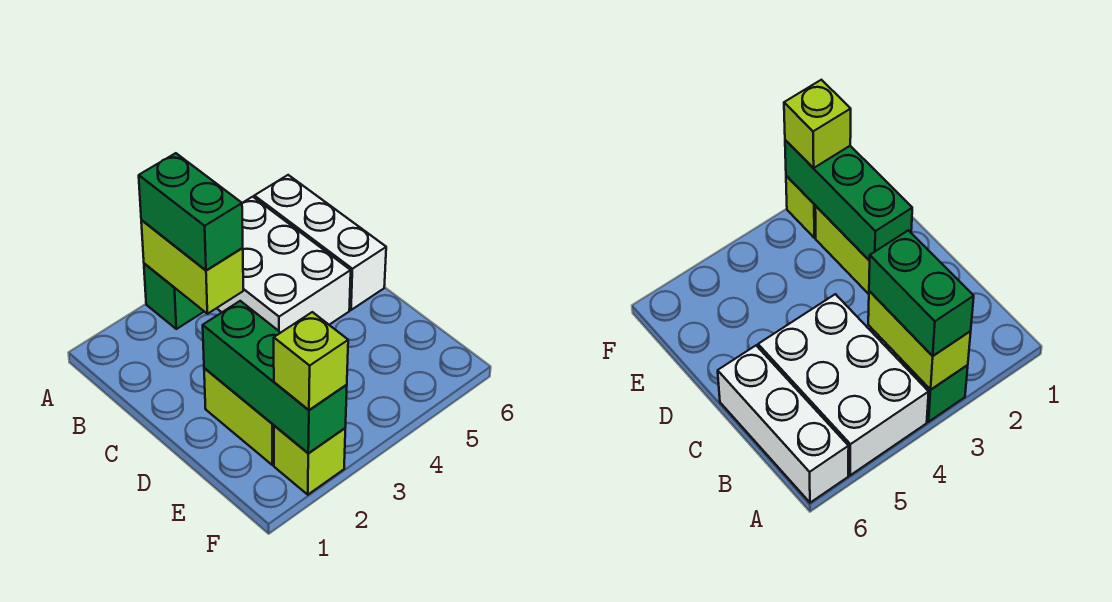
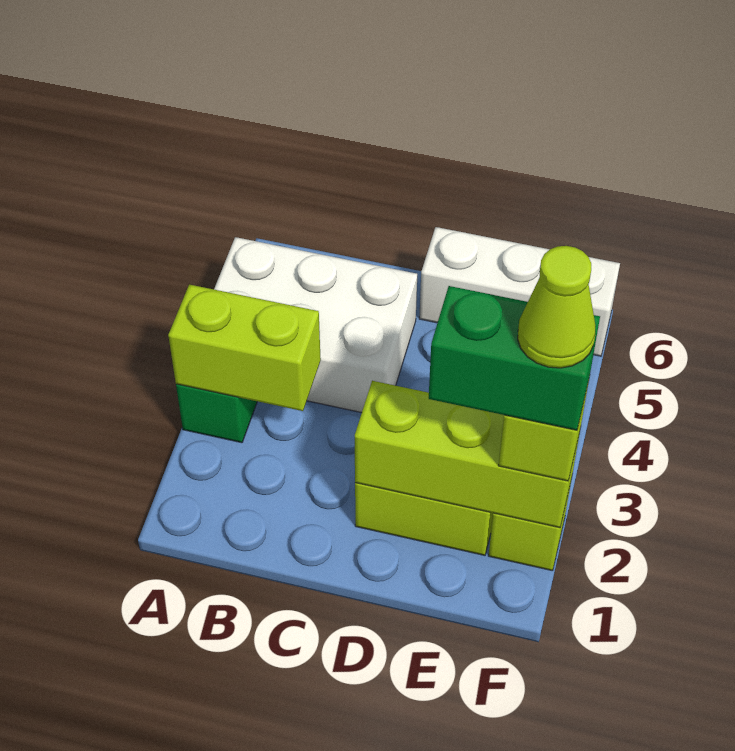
green brick A3:B3 level 3 -> green brick E2:F2 level 4
white brick A6:C6 level 1 -> white brick D6:F6 level 1
green brick D2:F2 level 2 -> lime brick D2:F2 level 2
none -> lime cone F2 level 5

